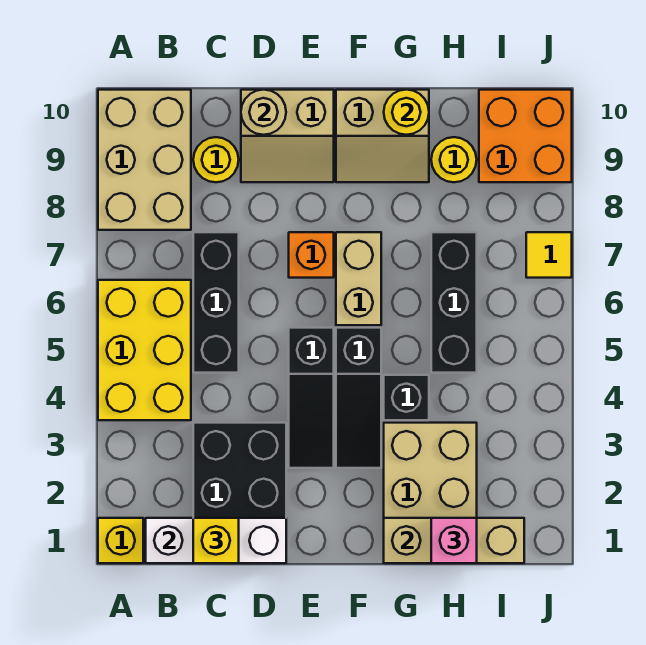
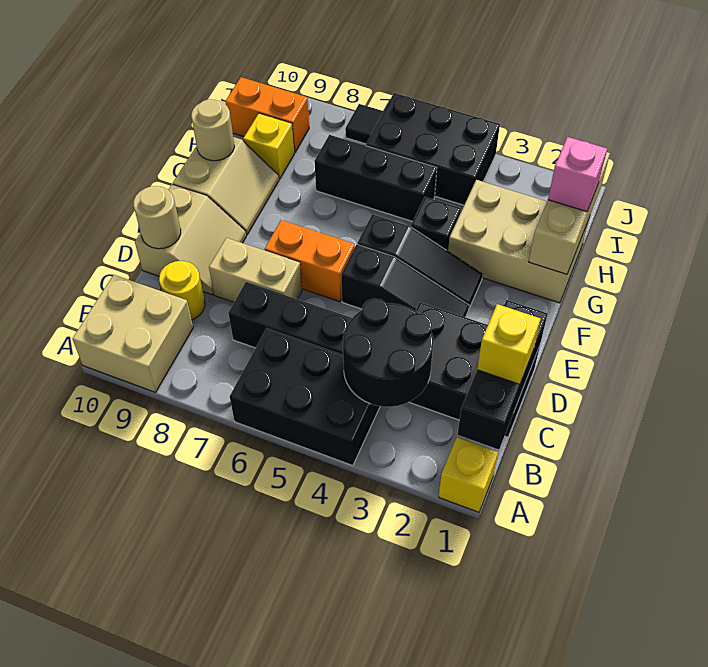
yellow brick A4:B6 level 1 -> black brick A4:B6 level 1
tan brick A8:B10 level 1 -> tan brick A9:B10 level 1
white brick B1:D1 level 2 -> black brick B1:D1 level 2
none -> black round brick B3:C4 level 2
orange brick E7 level 1 -> orange brick E6:E7 level 1
tan brick F6:F7 level 1 -> tan brick D7:D8 level 1
yellow round brick G10 level 2 -> tan round brick G10 level 2
yellow round brick H9 level 1 -> yellow brick H9 level 1
none -> black brick I4:J6 level 1
orange brick I9:J10 level 1 -> orange brick I9:I10 level 1
yellow tile J7 level 1 -> black tile J7 level 1

